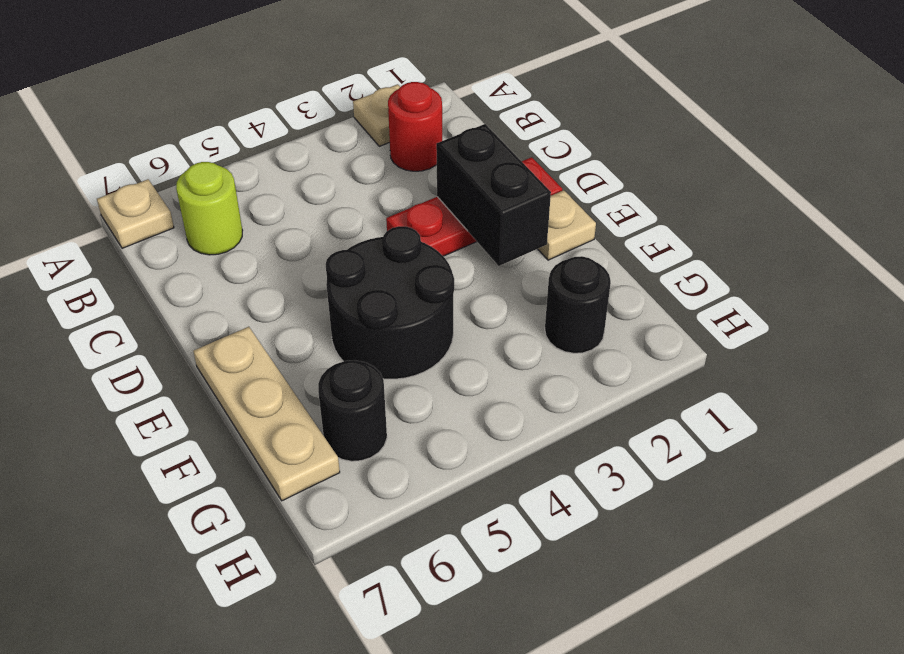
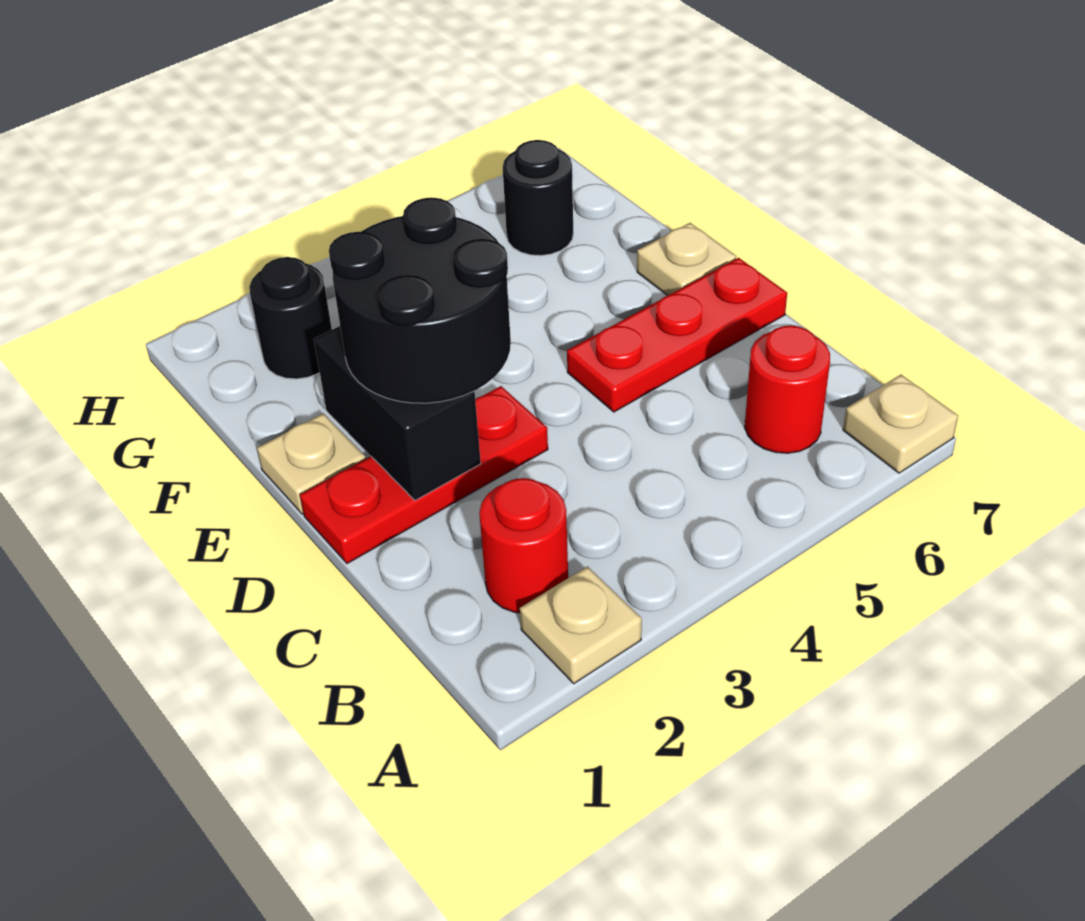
lime round brick B6 level 1 -> red round brick B6 level 1
none -> red plate D5:D7 level 1
black round brick E4:F5 level 1 -> black round brick D2:E3 level 3
tan plate E7:G7 level 1 -> tan plate E7 level 1

